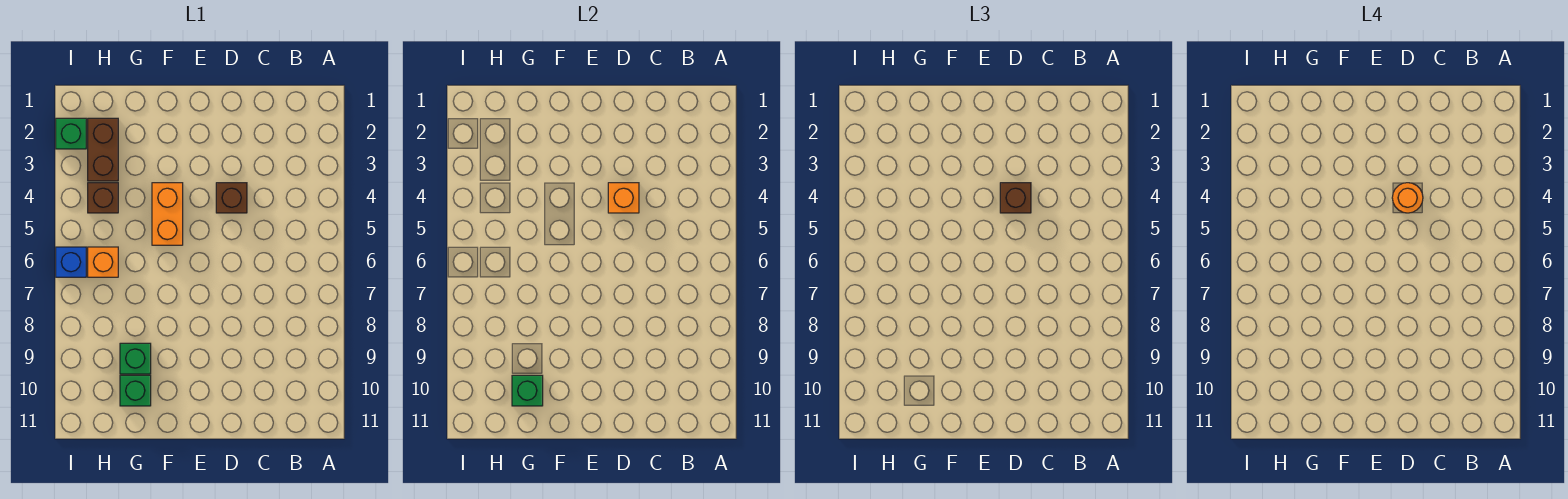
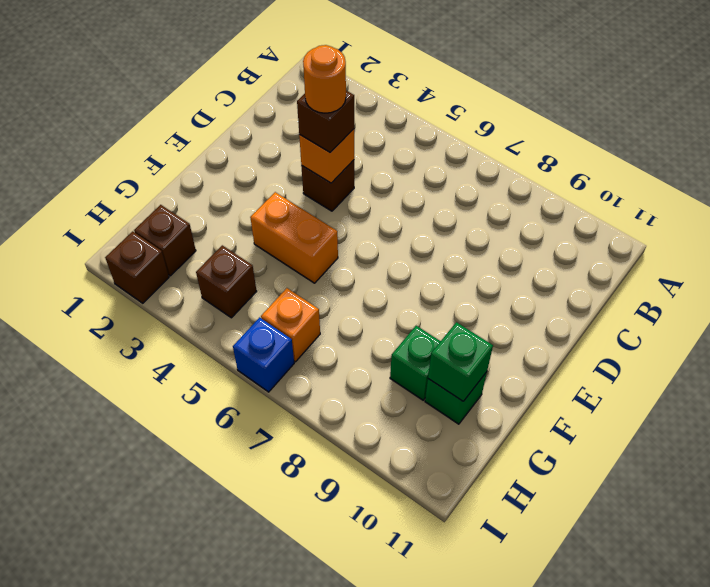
brown brick H2:H3 level 1 -> brown brick H2 level 1
green brick I2 level 1 -> brown brick I2 level 1

